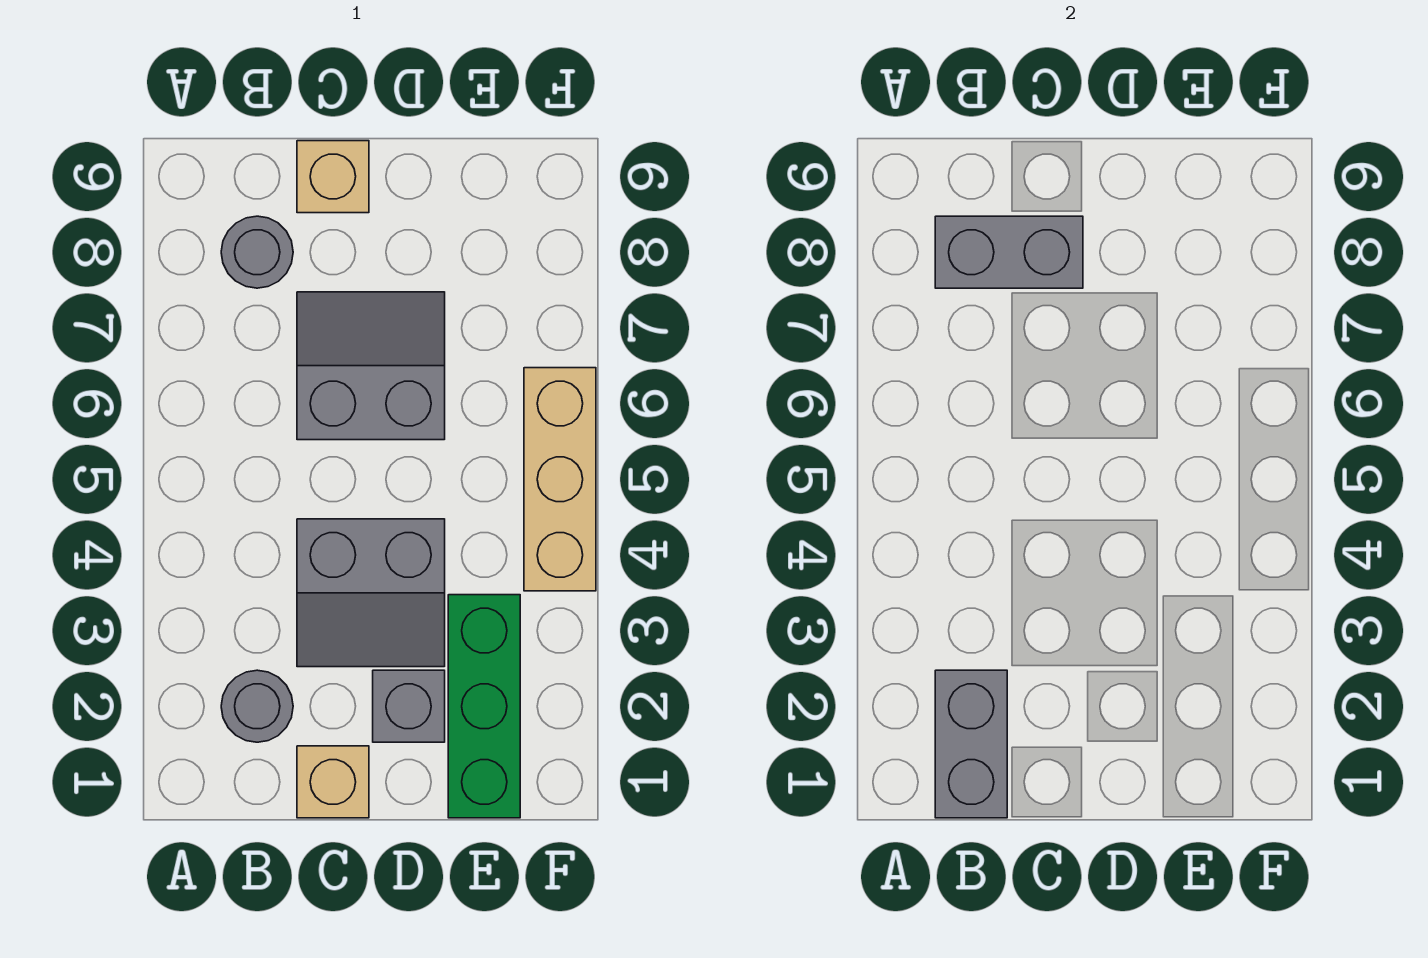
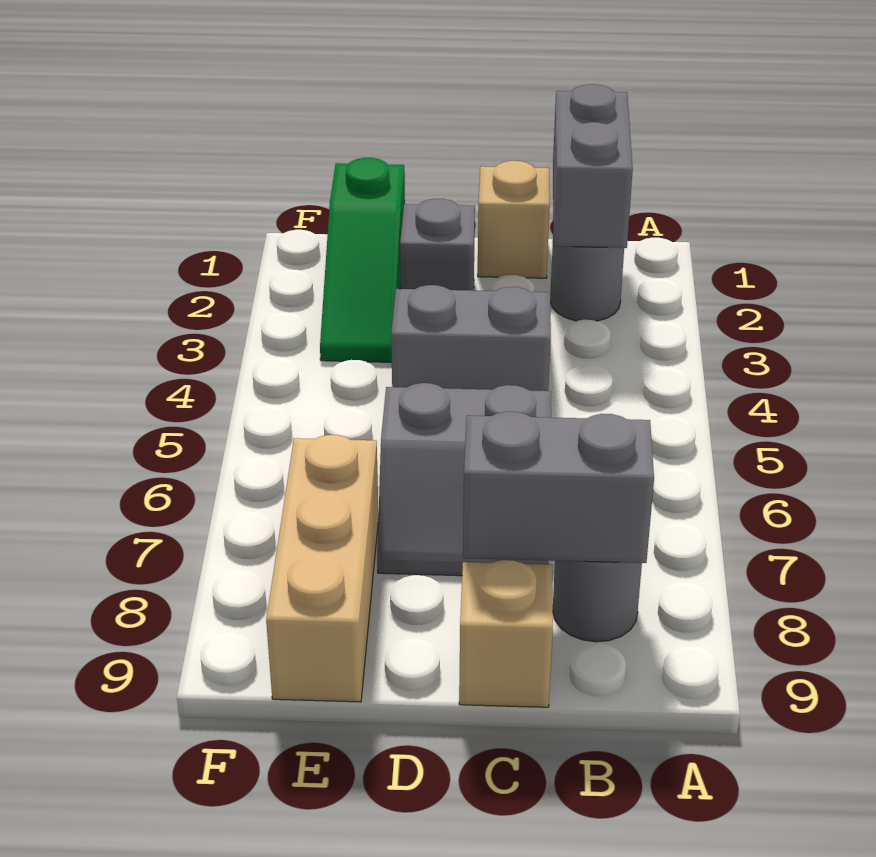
green brick E1:E3 level 1 -> green slope E1:E3 level 1 top 1
tan brick F4:F6 level 1 -> tan brick E7:E9 level 1

